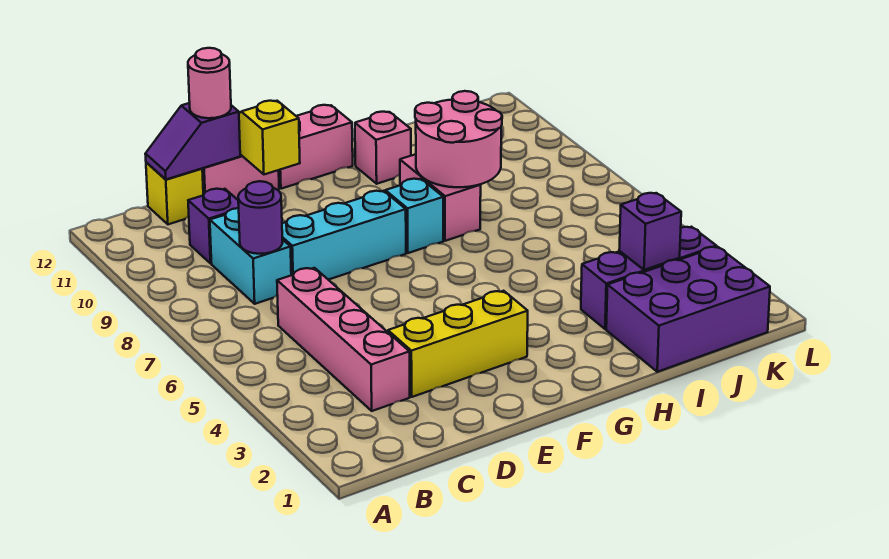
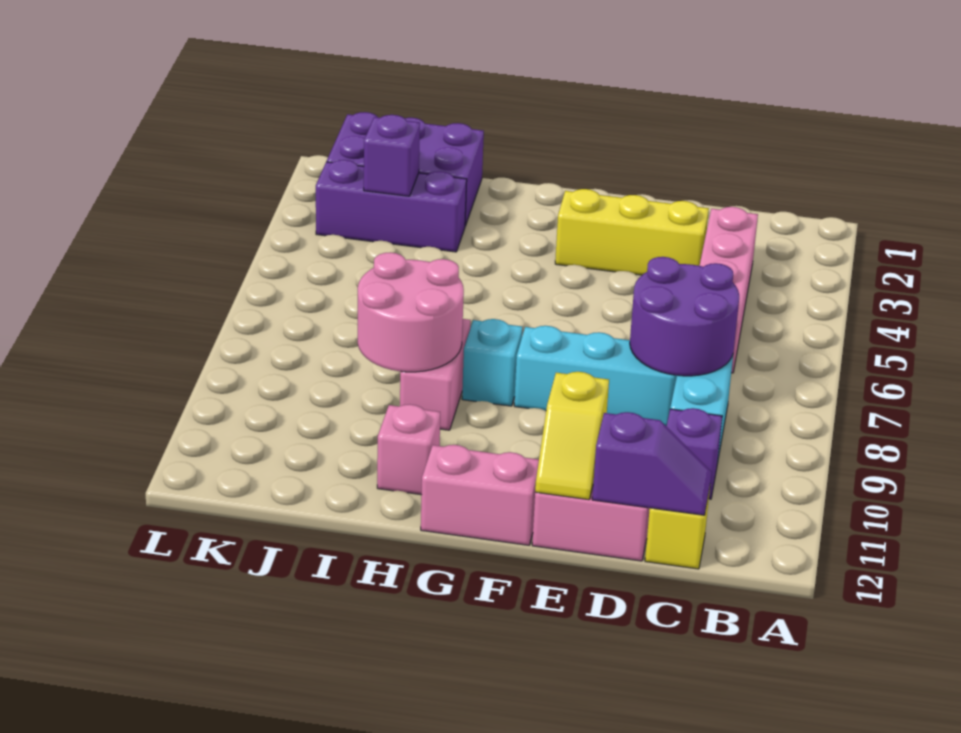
purple round brick C8 level 2 -> purple round brick C7:D8 level 2
pink round brick D12 level 3 -> none

